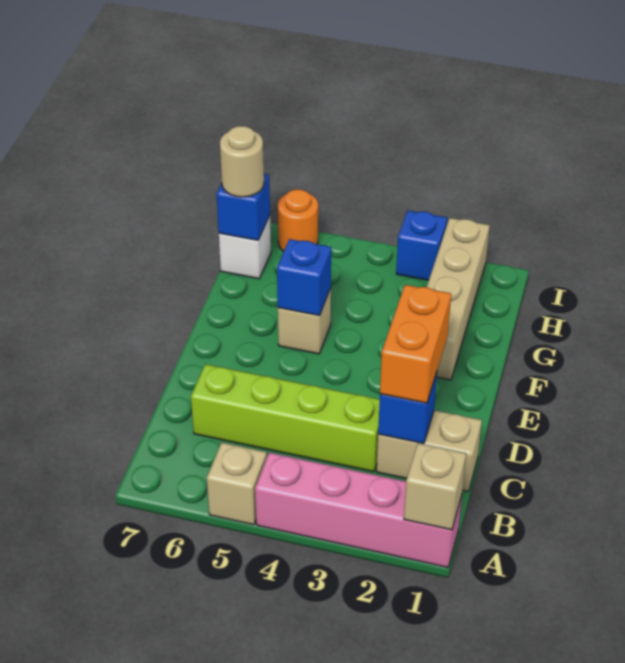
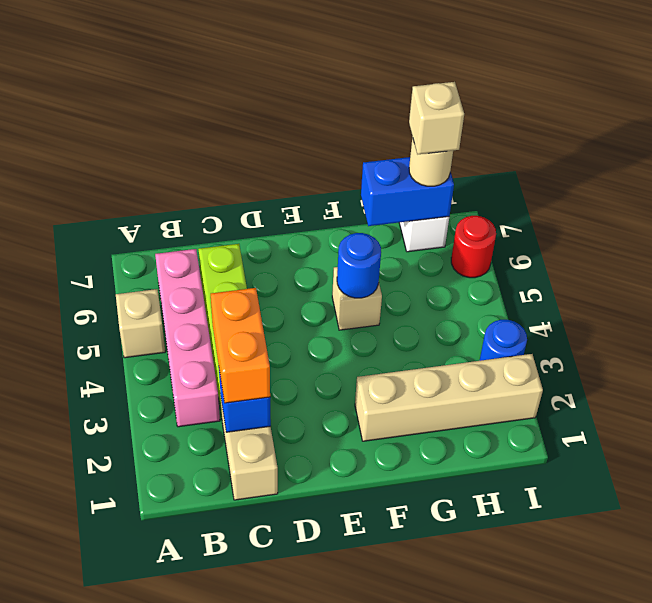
pink brick A1:A4 level 1 -> pink brick B3:B6 level 1
tan brick A1 level 2 -> tan brick H7 level 4
orange brick C2:D2 level 3 -> orange brick C2:C3 level 3
blue brick F5 level 2 -> blue round brick F5 level 2
blue brick H7 level 2 -> blue brick G7:H7 level 2
blue brick I3 level 1 -> blue round brick I3 level 1
orange round brick I6 level 1 -> red round brick I6 level 1

